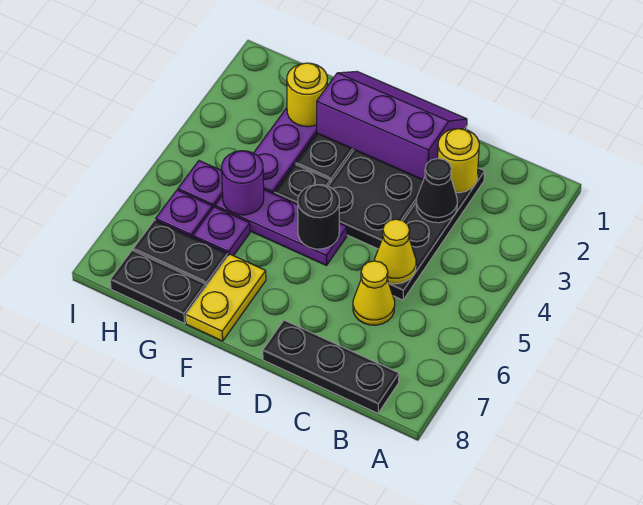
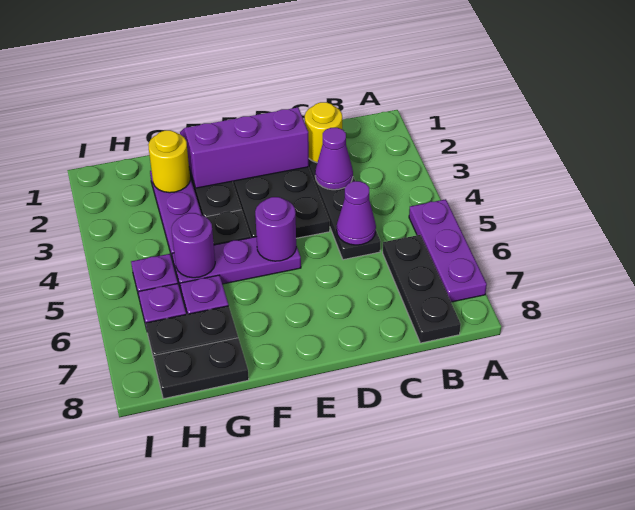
none -> purple plate A5:A7 level 1
black plate B8:D8 level 1 -> black plate B6:B8 level 1
black cone C3 level 2 -> purple cone C3 level 2
yellow cone C5 level 2 -> purple cone C5 level 2
yellow cone C6 level 1 -> none
black round brick E5 level 2 -> purple round brick E5 level 2
yellow plate F7:F8 level 1 -> none

